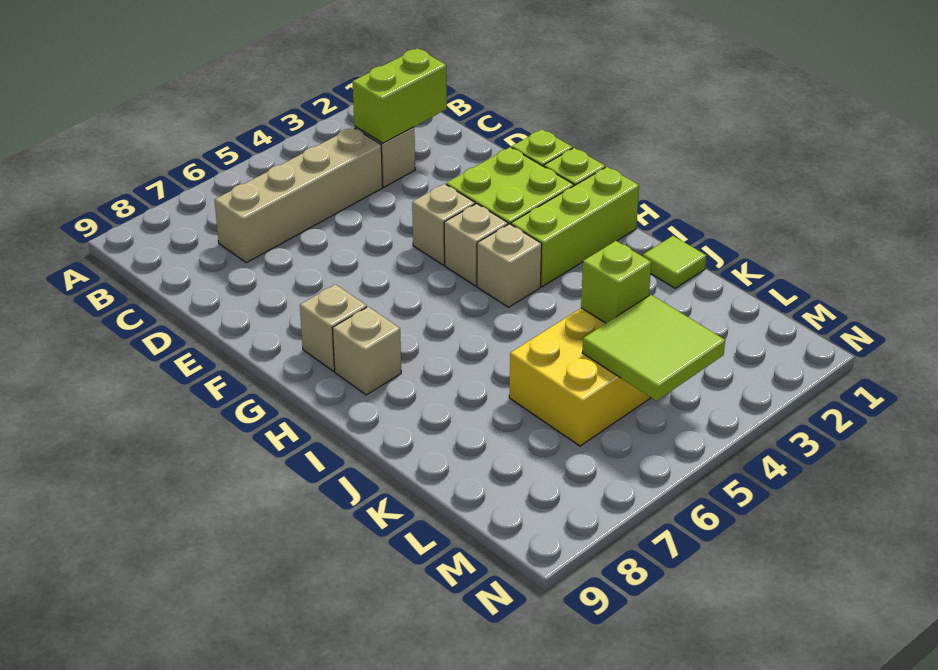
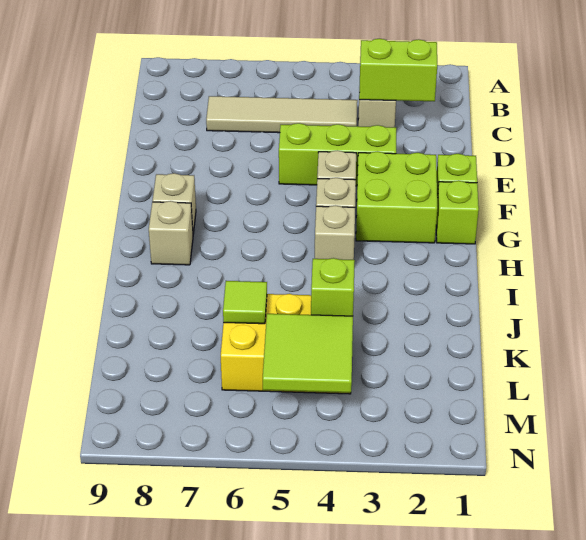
tan brick C4:C7 level 1 -> tan tile C4:C7 level 1
lime brick H1:H3 level 1 -> lime brick E3:E5 level 1
lime tile J1 level 1 -> lime tile K6 level 2

